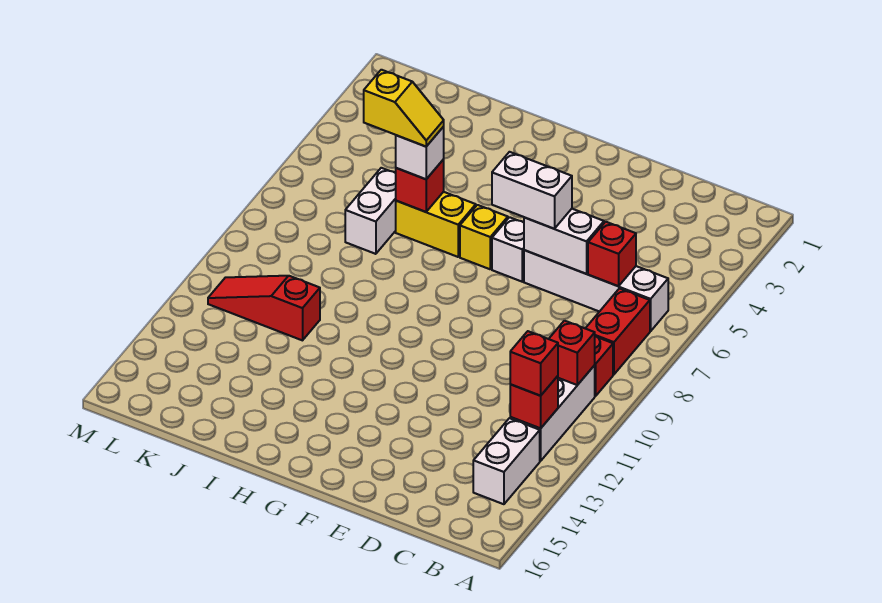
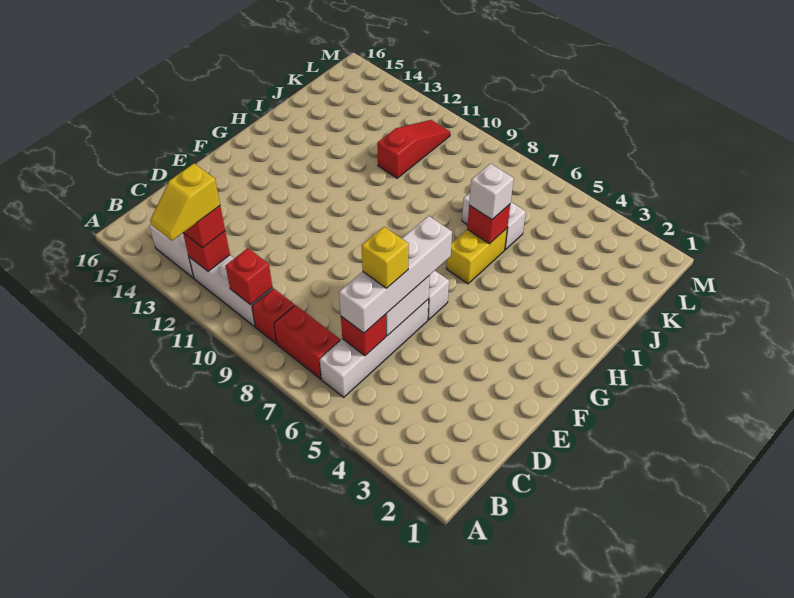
white brick E6:F6 level 3 -> white brick C6:F6 level 3
yellow brick G6 level 1 -> yellow brick D6 level 4
yellow slope I6:J6 level 4 top J -> yellow slope A12:B12 level 4 top B

